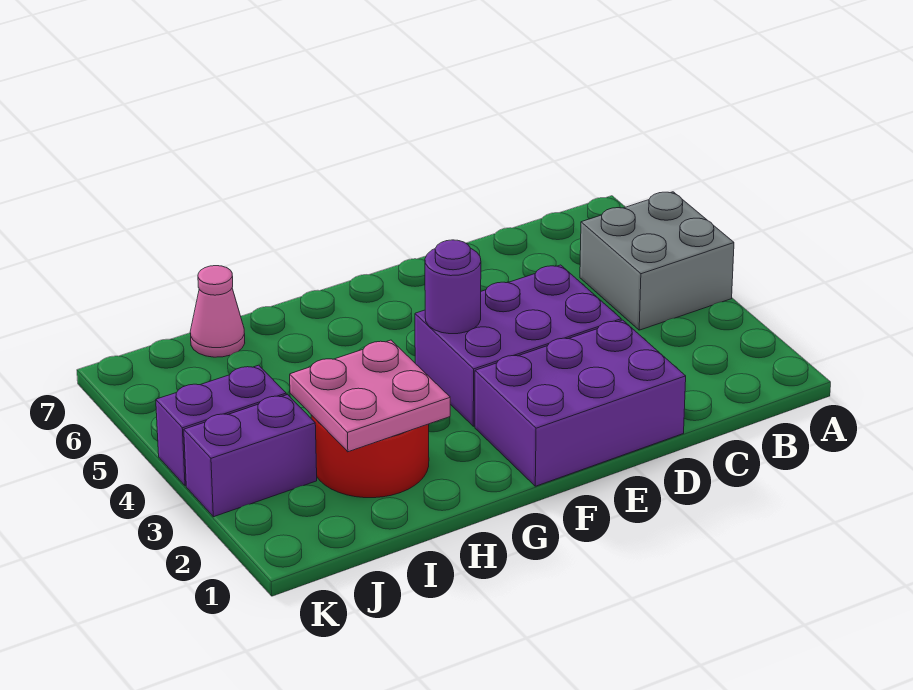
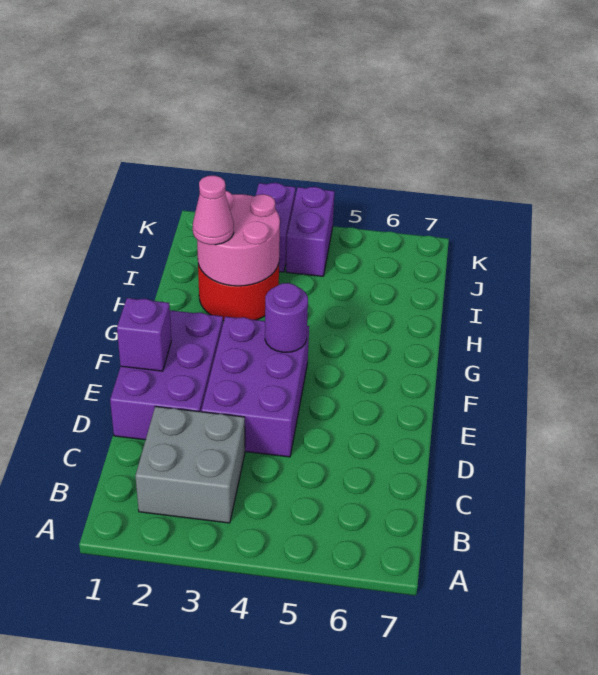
grey brick A4:B5 level 1 -> grey brick B2:C3 level 1
none -> purple brick E1 level 2
pink plate H2:I3 level 2 -> pink round brick H2:I3 level 2
pink cone I7 level 1 -> pink cone H2 level 3

